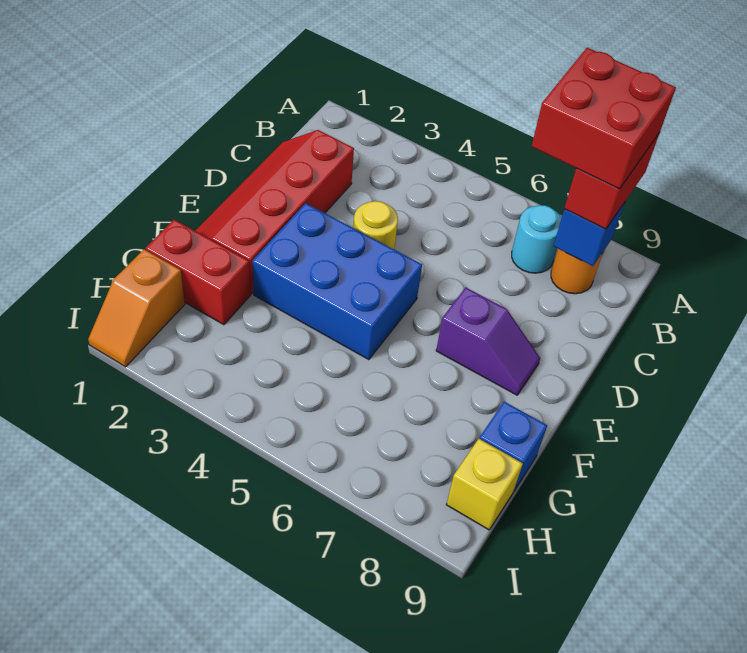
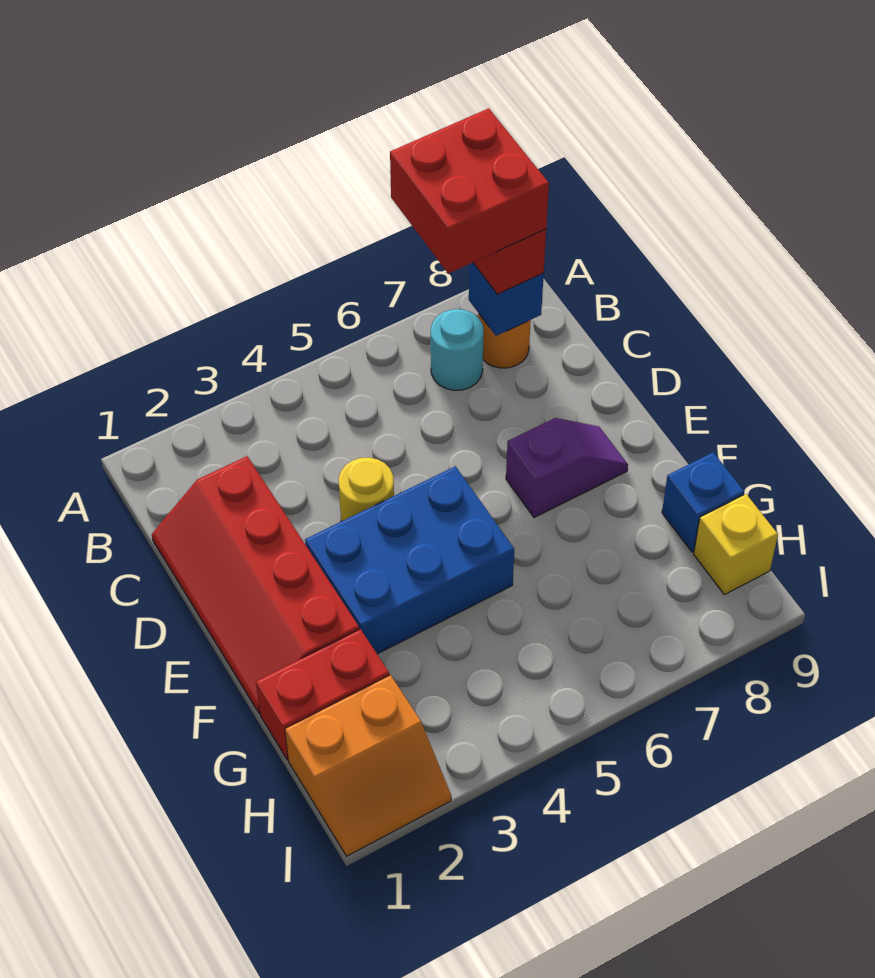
orange slope H1:I1 level 1 top H -> orange slope H1:I2 level 1 top H

